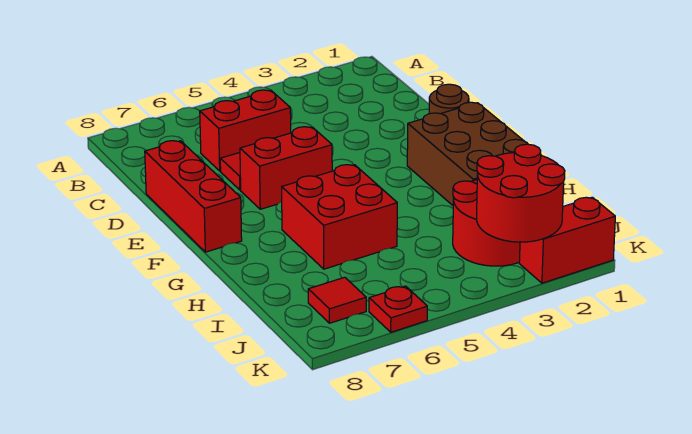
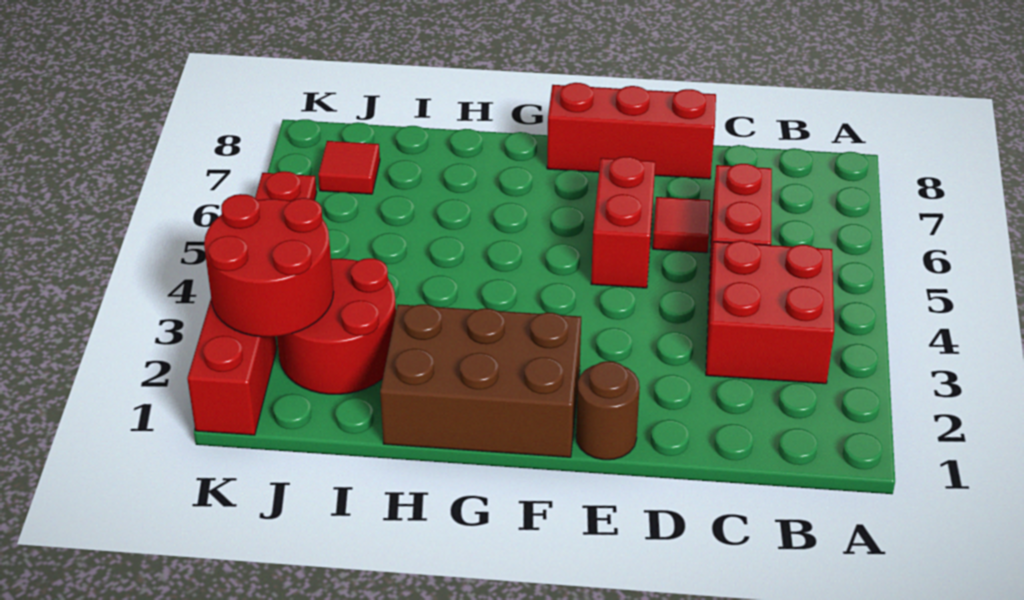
red brick G5:H6 level 1 -> red brick B3:C4 level 1

